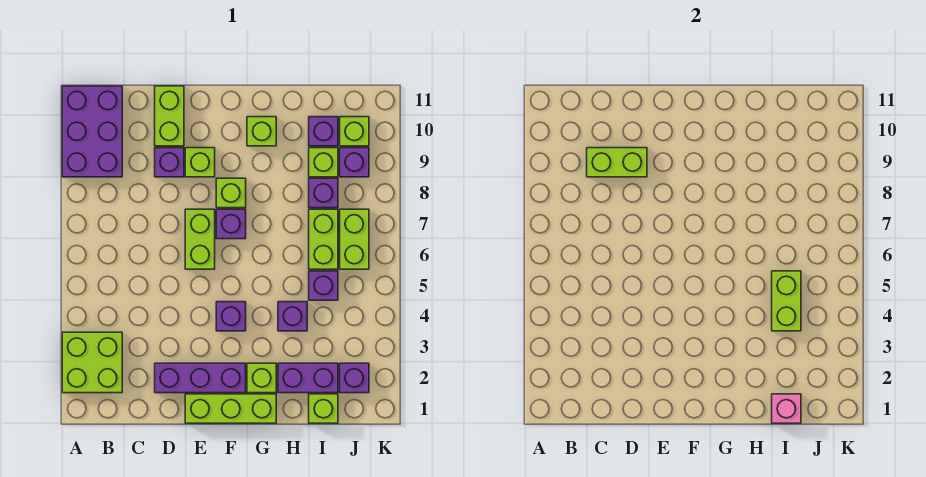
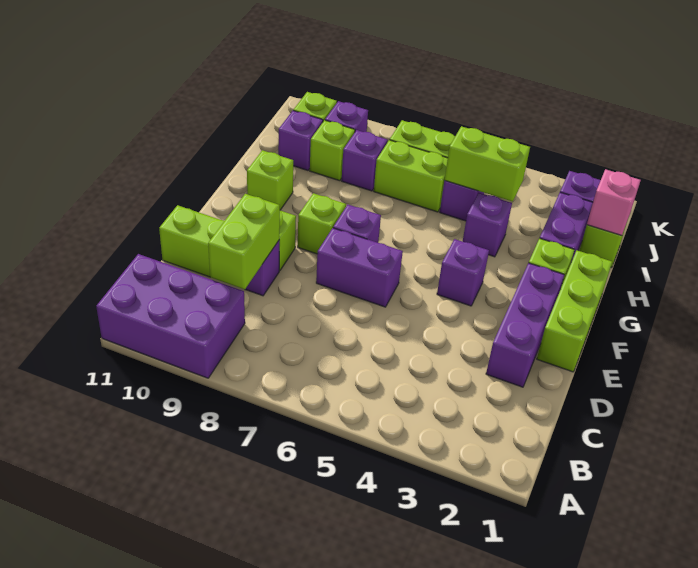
lime brick A2:B3 level 1 -> none
lime brick E6:E7 level 1 -> purple brick E6:E7 level 1

